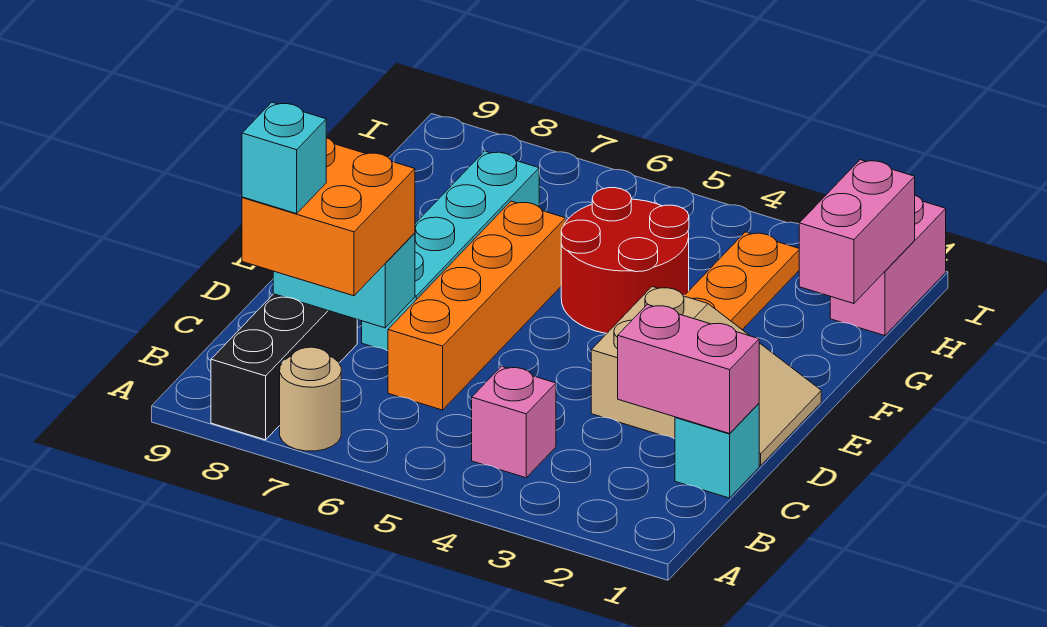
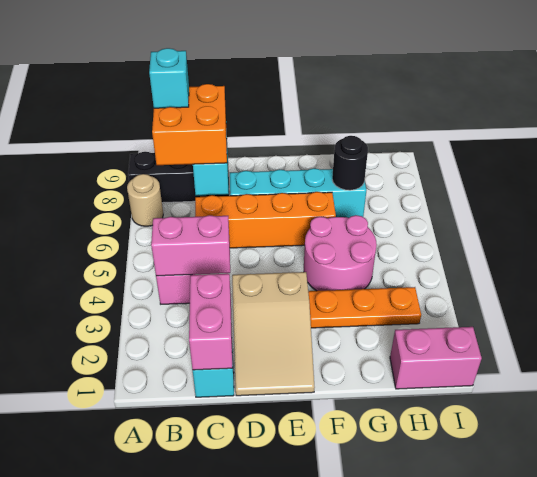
red round brick F4:G5 level 1 -> pink round brick F4:G5 level 1
pink brick G1:H1 level 2 -> pink brick B4:C4 level 2
none -> black round brick G7 level 2

